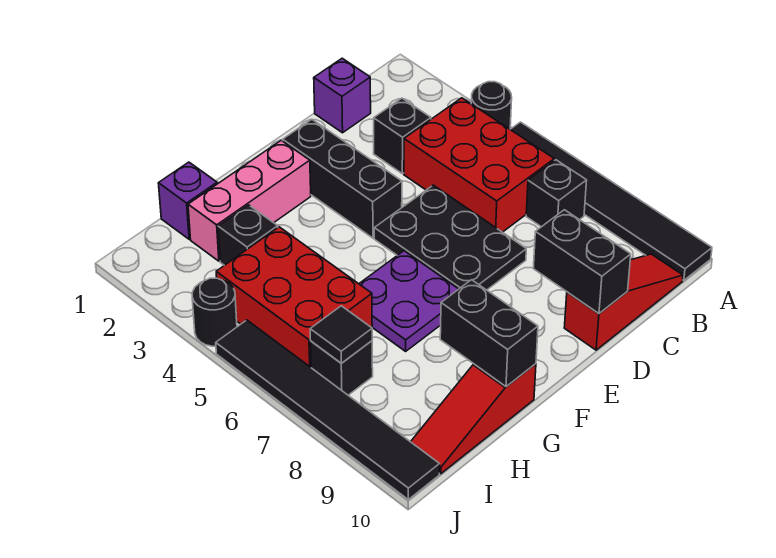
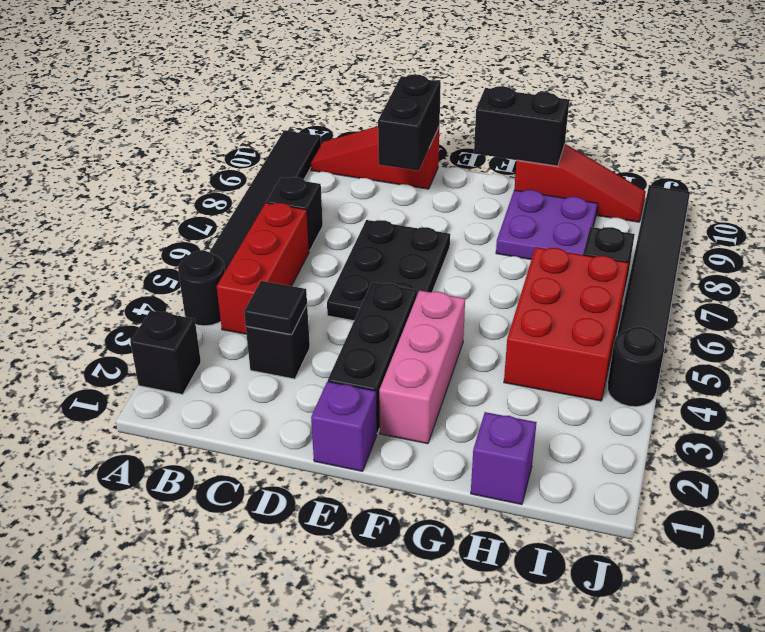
red brick B4:C6 level 1 -> red brick B4:B6 level 1
purple brick C1 level 1 -> purple brick E1 level 1
pink brick F2:H2 level 1 -> pink brick F2:F4 level 1
purple plate F6:G7 level 1 -> purple plate G8:H9 level 1
black brick G9:G10 level 2 -> black brick F10:G10 level 2
black brick H3 level 1 -> black brick A2 level 1
black tile I7 level 2 -> black tile C3 level 2

